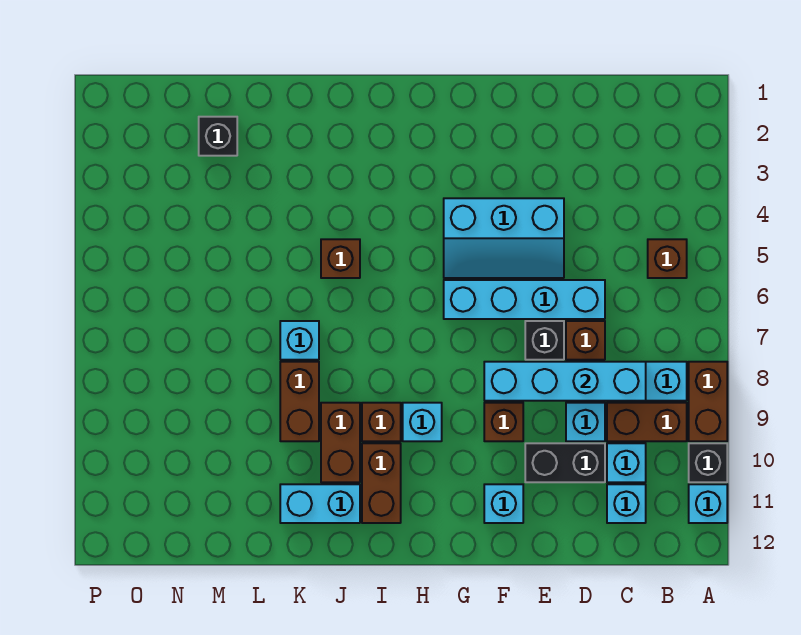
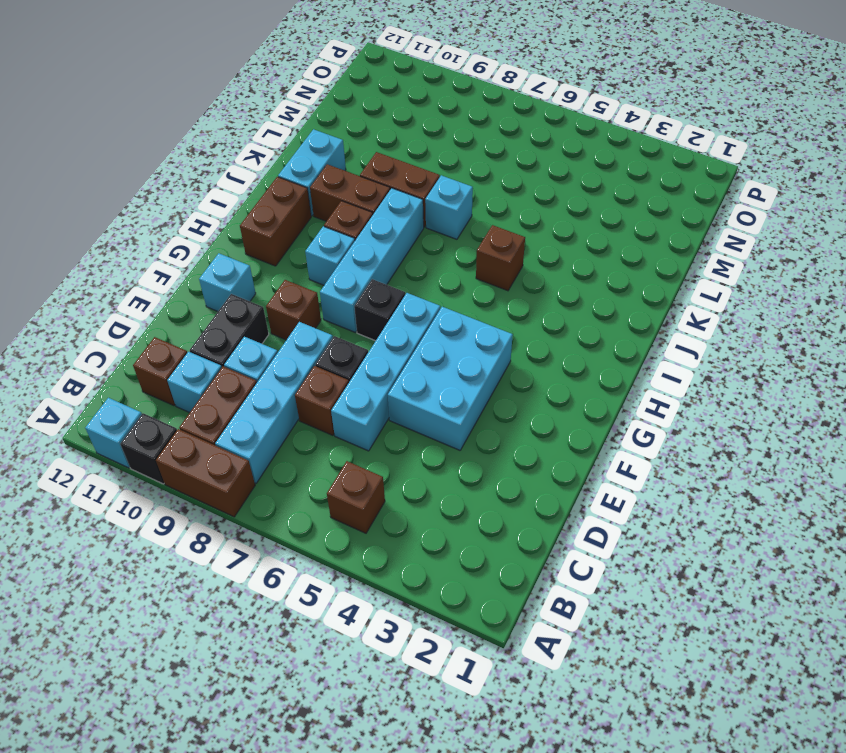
cyan brick C8:F8 level 2 -> cyan brick G8:J8 level 1
cyan brick C11 level 1 -> brown brick C11 level 1
cyan slope E4:G5 level 1 top 4 -> cyan brick E4:G5 level 1
brown brick I10:I11 level 1 -> brown brick H11:I11 level 1
black brick M2 level 1 -> black brick G7 level 1

